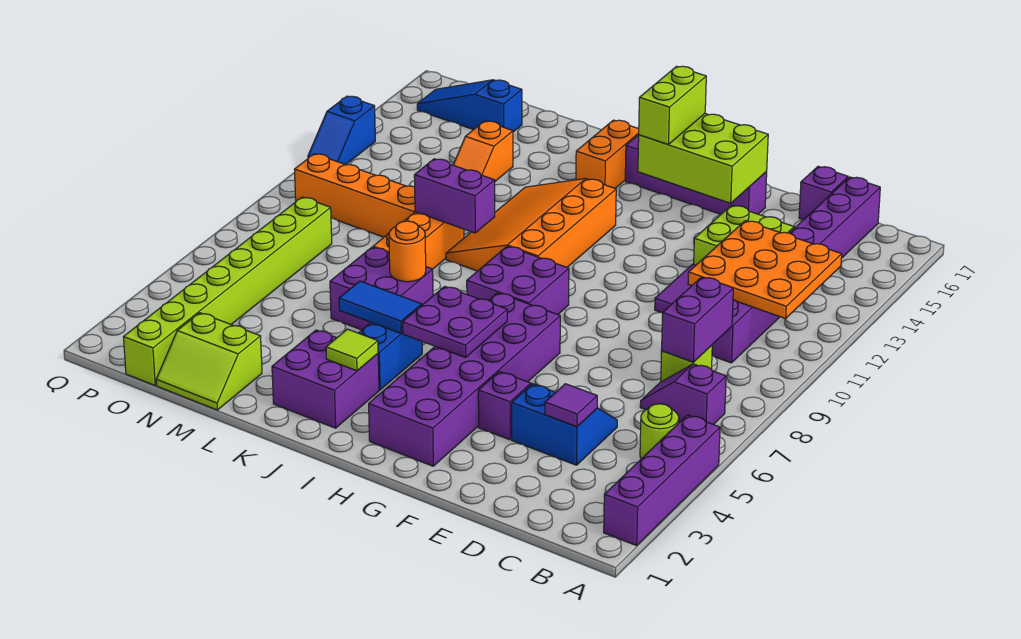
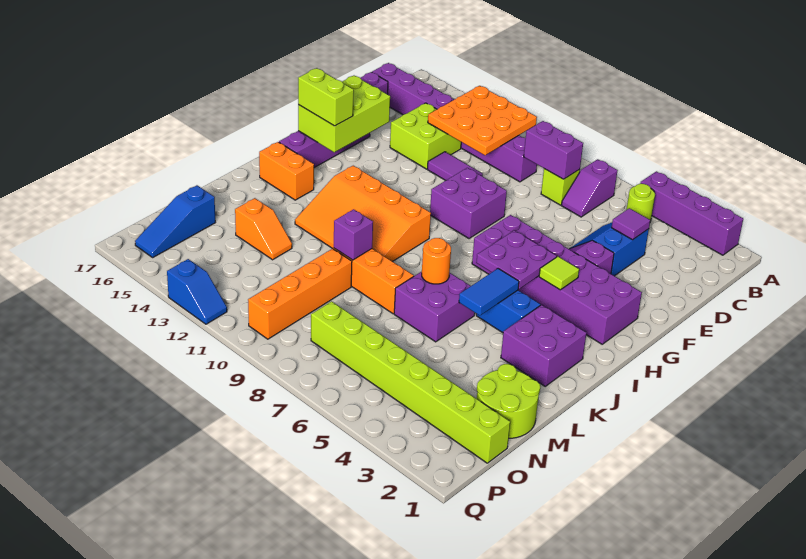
purple brick H8:I9 level 1 -> purple brick F9:G10 level 1
lime tile J3 level 2 -> lime tile H4 level 2
purple brick K10:L10 level 2 -> purple brick L10 level 2
lime slope M1:N2 level 1 top 2 -> lime round brick M1:N2 level 1

